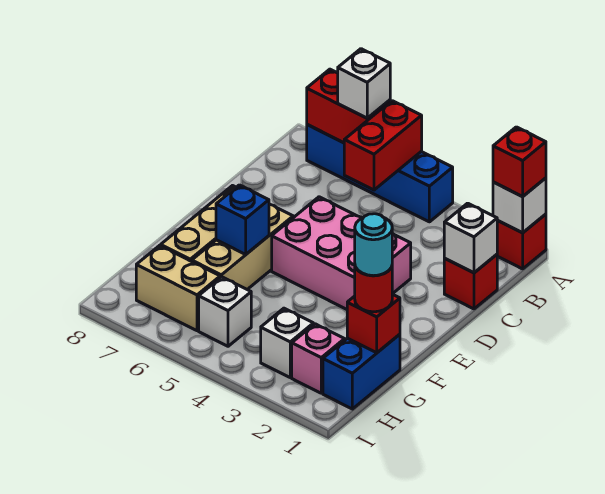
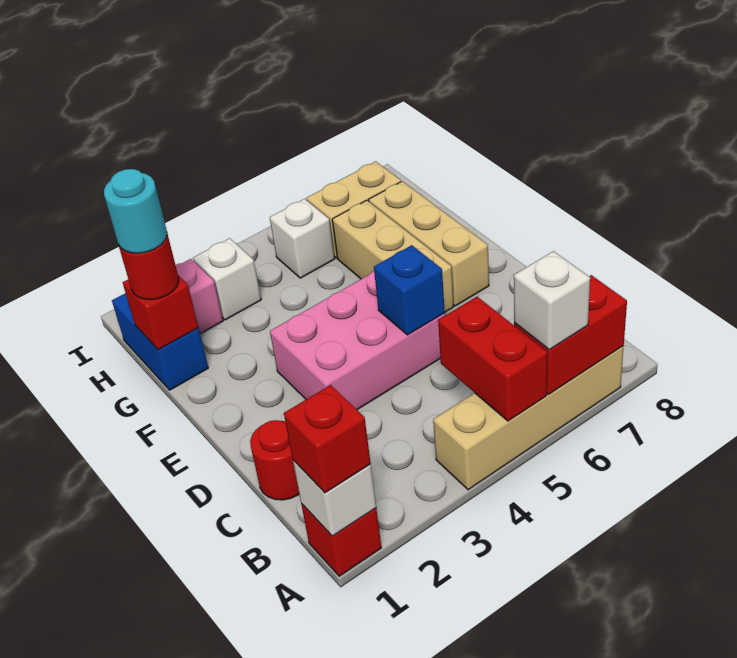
blue brick A4:A7 level 1 -> tan brick A4:A7 level 1
red brick C1 level 1 -> red round brick C1 level 1
white brick C1 level 2 -> none
blue brick F6 level 2 -> blue brick D5 level 2

